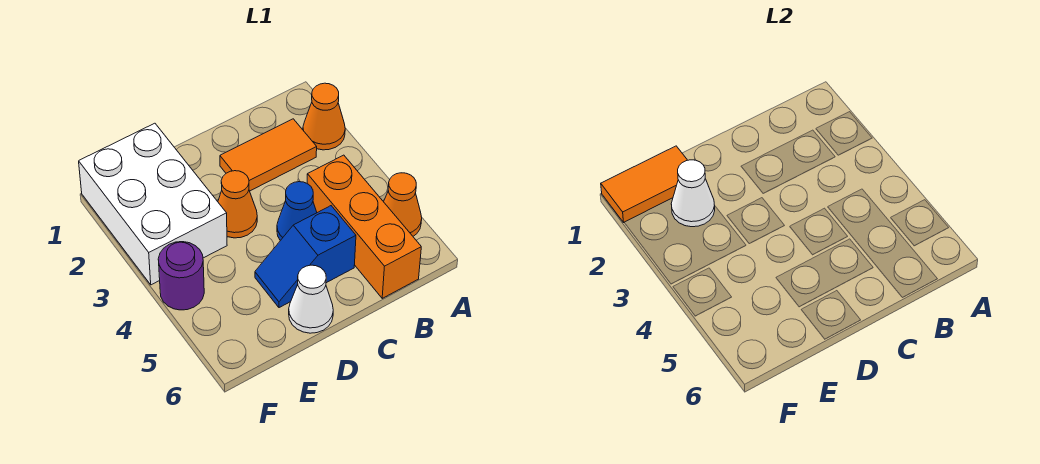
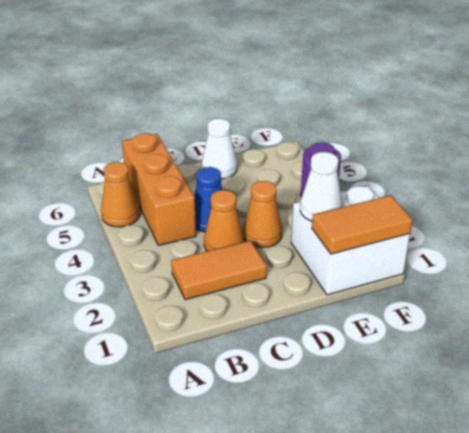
orange cone A2 level 1 -> orange cone C3 level 1
blue slope C5:D5 level 1 top C -> none
white brick E1:F3 level 1 -> white brick E1:F2 level 1

